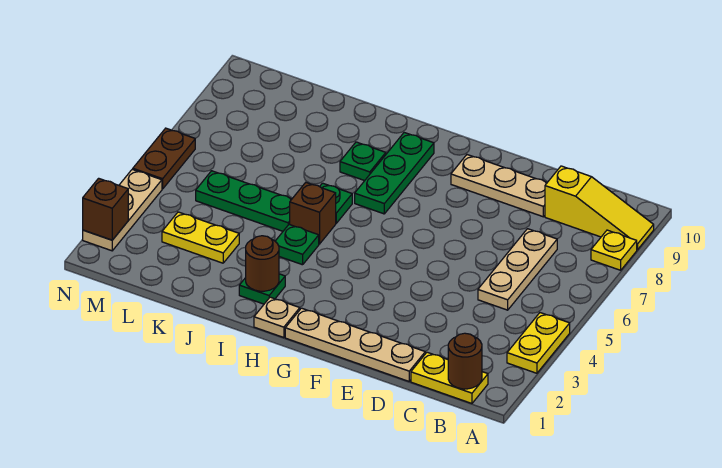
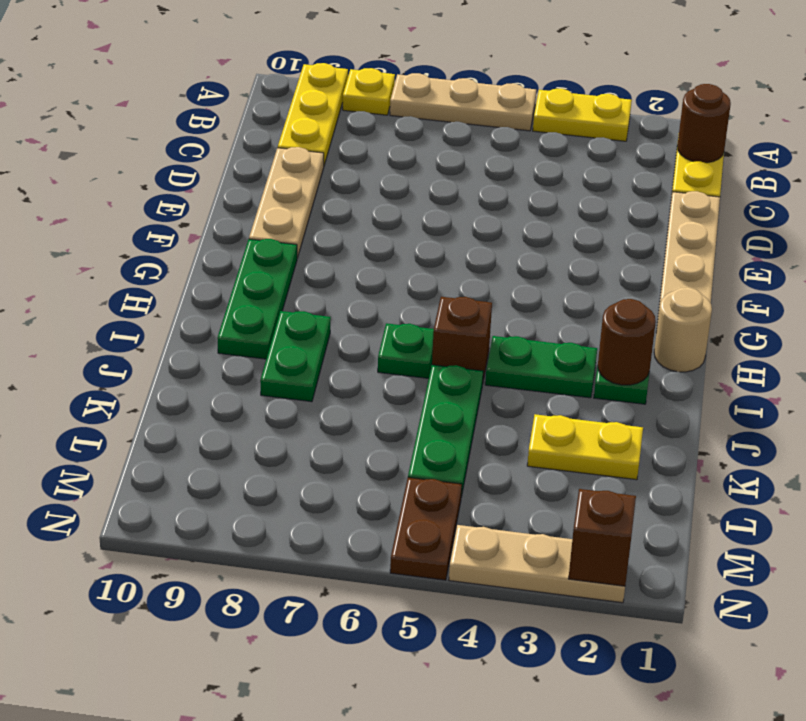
yellow slope A9:C9 level 1 top C -> yellow plate A9:C9 level 1
tan plate C5:C7 level 1 -> tan plate A5:A7 level 1
tan plate H1 level 1 -> tan round brick H1 level 1
green plate H7:H9 level 1 -> green plate G9:I9 level 1
green plate I4 level 1 -> green plate I3:I4 level 1
green plate I8 level 1 -> green plate I8:J8 level 1
yellow plate K3:L3 level 1 -> yellow plate K2:K3 level 1
brown plate N5:N6 level 1 -> brown plate M5:N5 level 1

